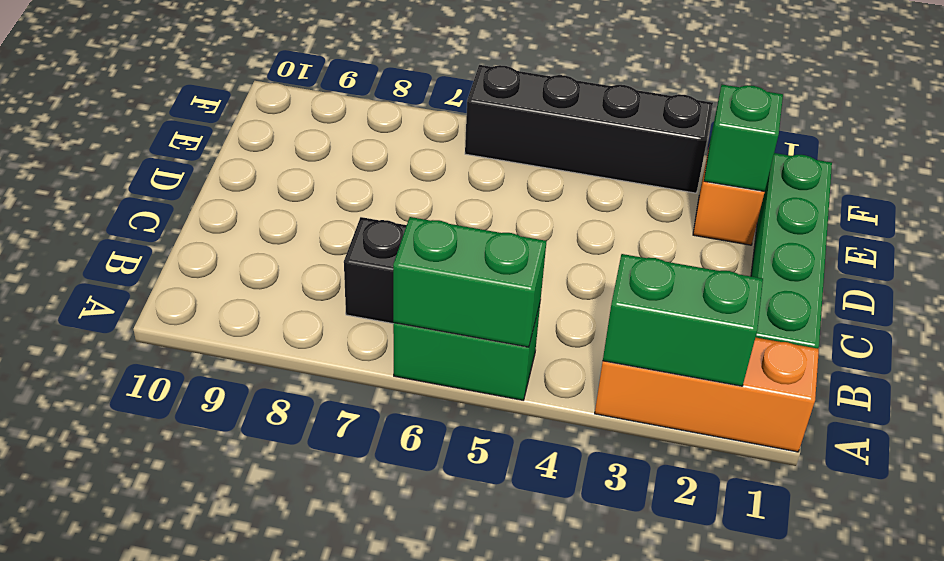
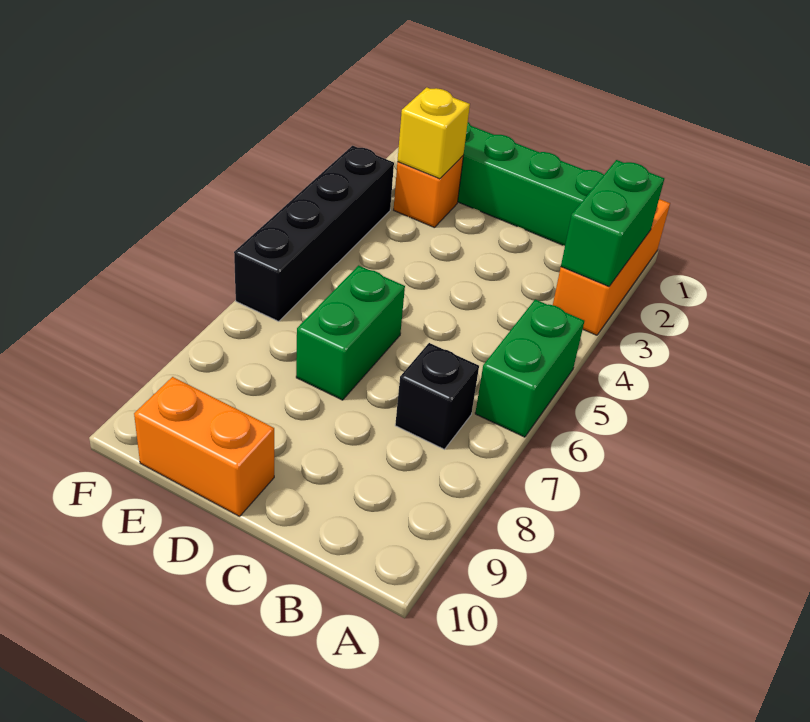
green brick A5:A6 level 2 -> green brick D6:D7 level 1
none -> orange brick D10:E10 level 1
green brick E2 level 2 -> yellow brick E2 level 2

